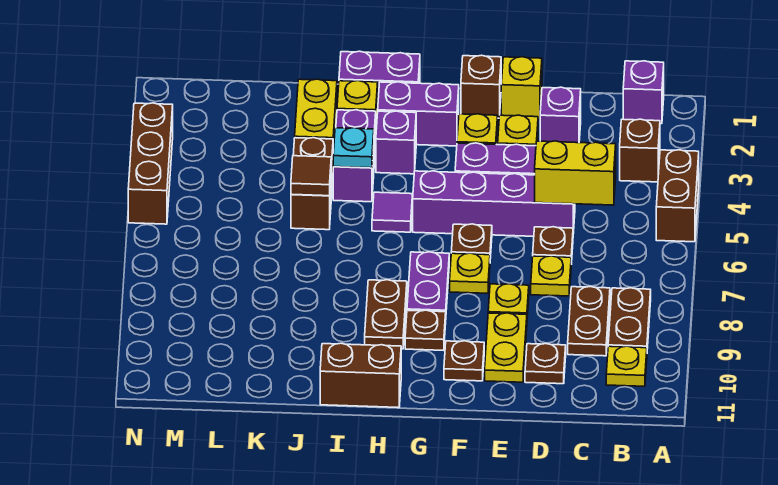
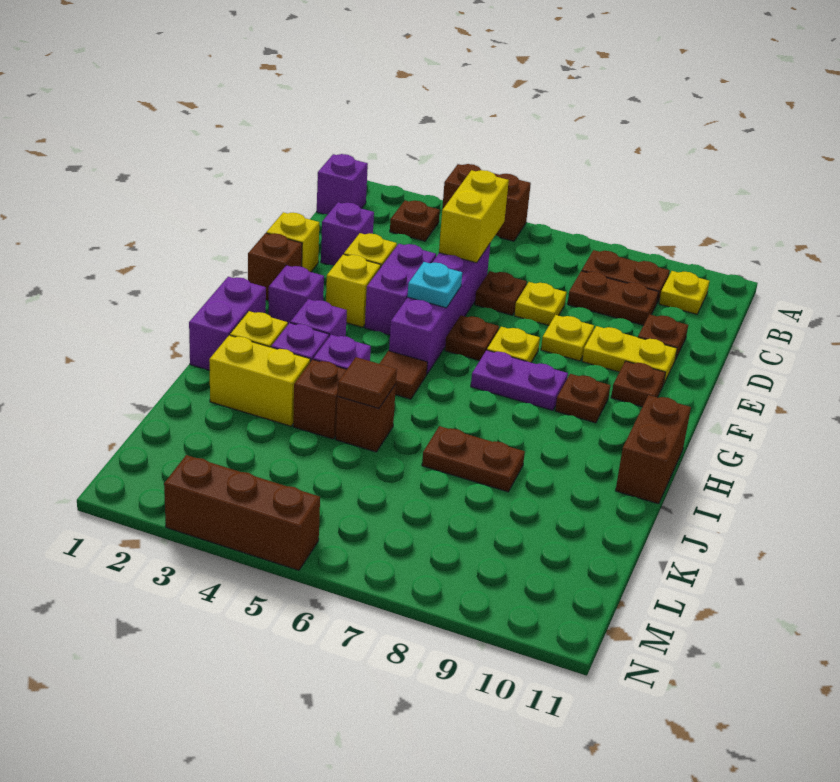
brown brick B3 level 1 -> brown plate B3 level 1
purple brick G2:H2 level 1 -> purple brick G2 level 1
purple tile H5 level 1 -> brown tile H5 level 1
brown plate H8:H9 level 1 -> brown plate J7:J8 level 1
cyan plate I4 level 2 -> cyan plate F5 level 2

